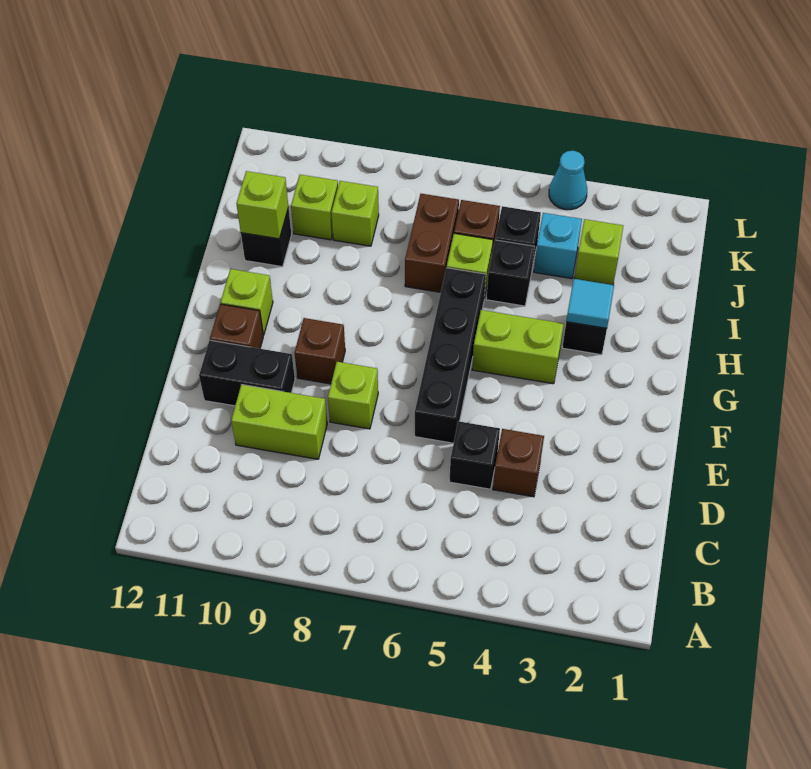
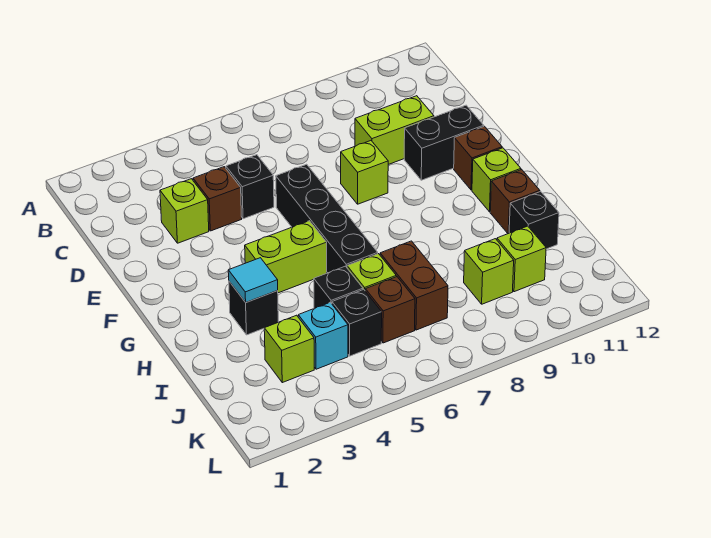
brown brick F9 level 1 -> brown brick H11 level 1
lime brick I11 level 2 -> lime brick D3 level 1
cyan cone L4 level 1 -> none

